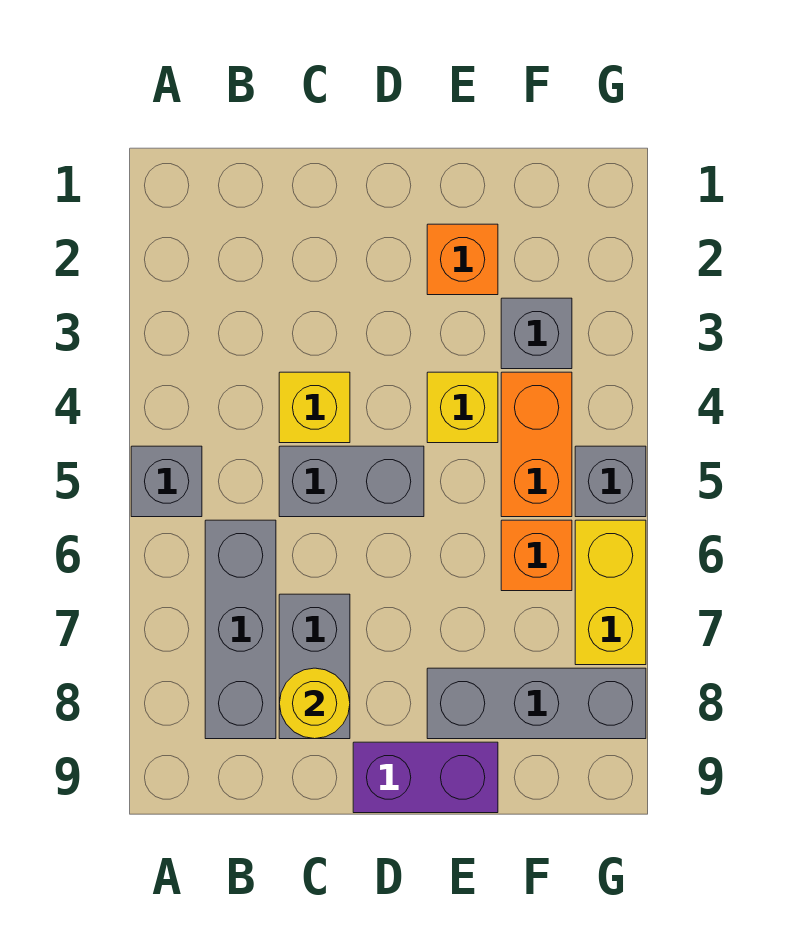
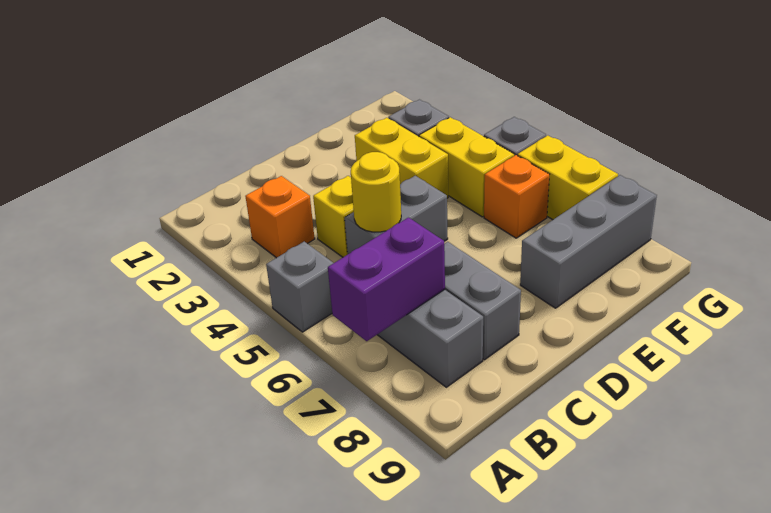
yellow round brick C8 level 2 -> yellow round brick C5 level 2
purple brick D9:E9 level 1 -> purple brick A7:B7 level 2
orange brick E2 level 1 -> orange brick B3 level 1
yellow brick E4 level 1 -> yellow brick E3:E4 level 1
orange brick F4:F5 level 1 -> yellow brick F4:F5 level 1

